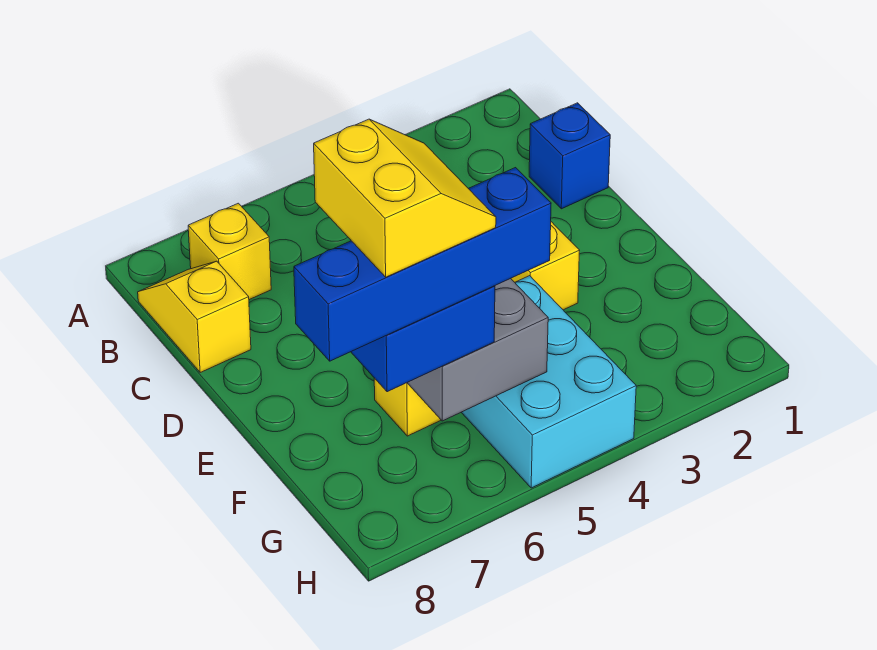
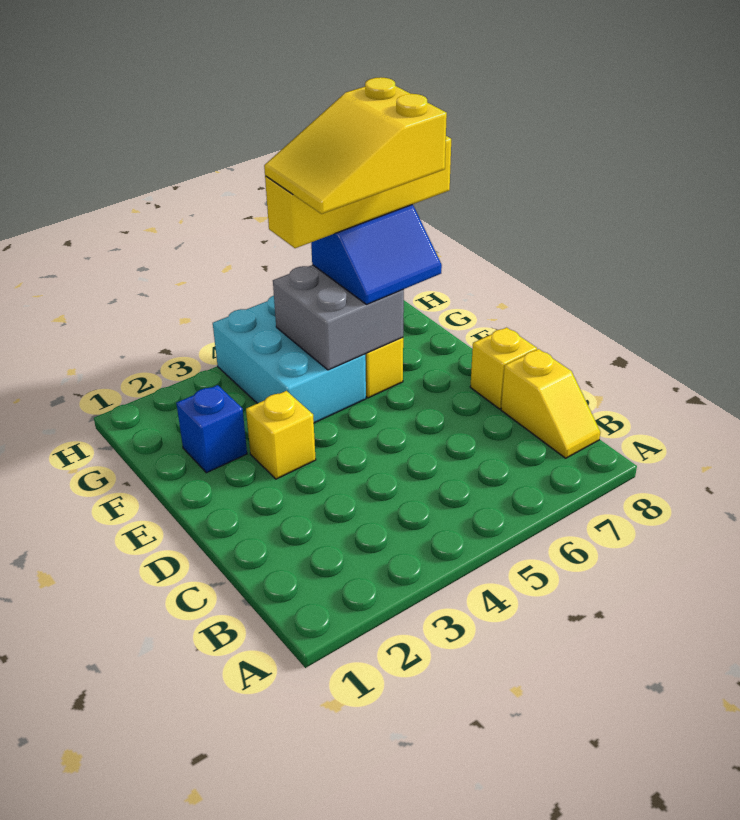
yellow brick B7 level 1 -> yellow brick D8 level 1
blue brick C1 level 1 -> blue brick F2 level 1
yellow slope F6:G7 level 5 top 7 -> yellow slope F5:G7 level 5 top 7
blue brick G5:G8 level 4 -> yellow brick G5:G8 level 4

